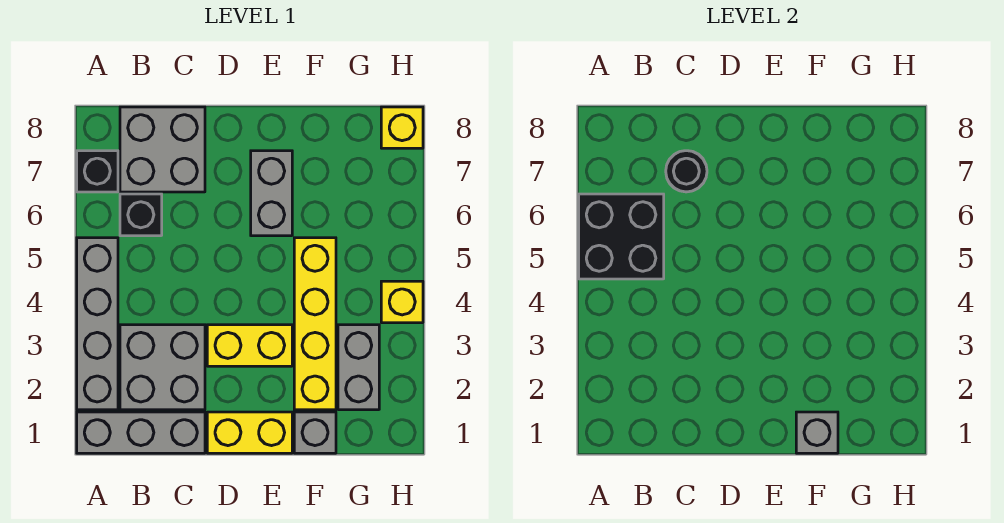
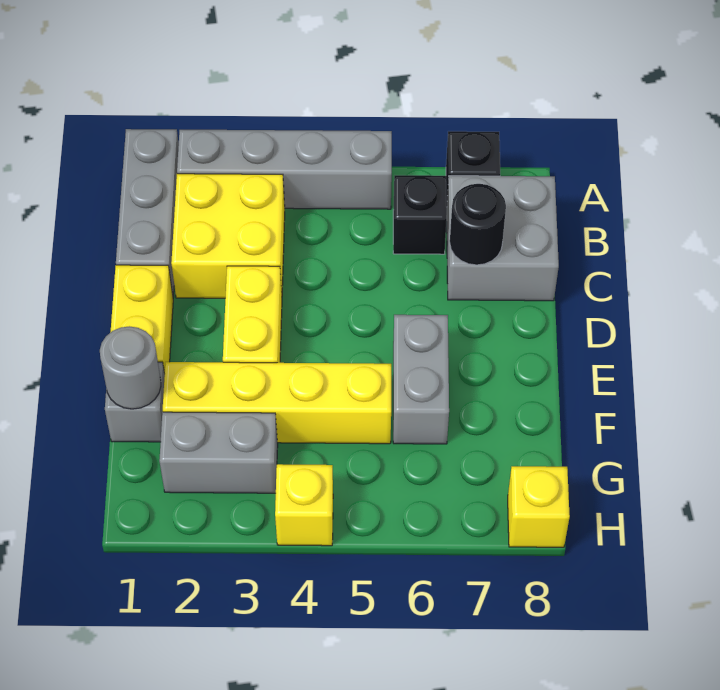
black brick A5:B6 level 2 -> none
grey brick B2:C3 level 1 -> yellow brick B2:C3 level 1
grey brick E6:E7 level 1 -> grey brick E6:F6 level 1
grey brick F1 level 2 -> grey round brick F1 level 2

